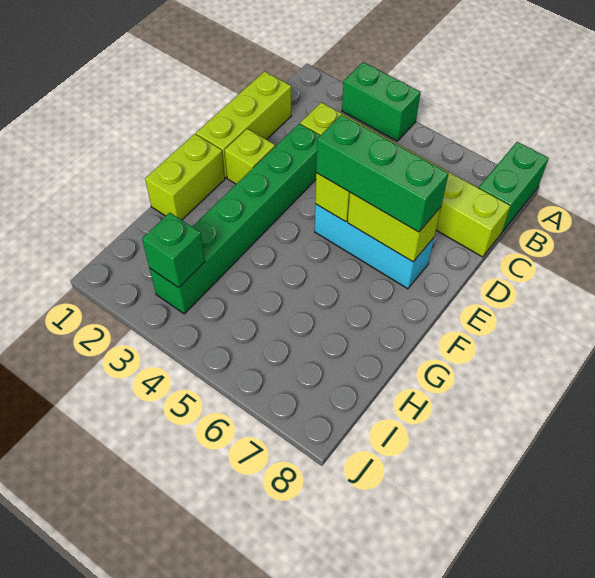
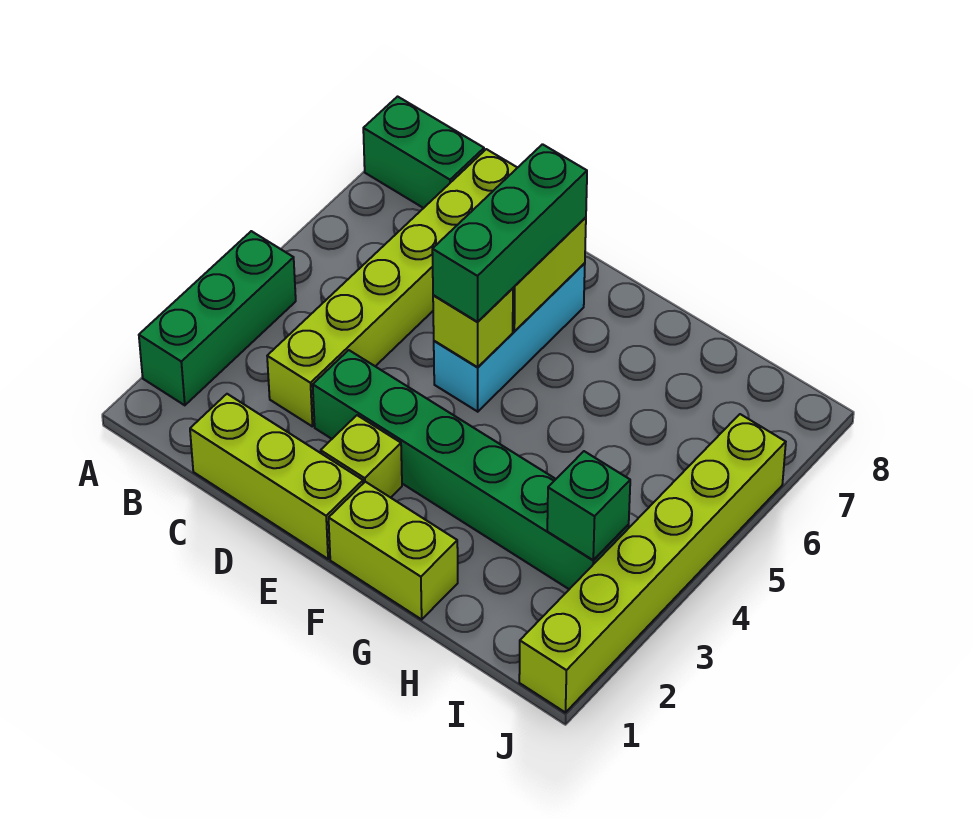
green brick A3:A4 level 1 -> green brick A2:A4 level 1
none -> lime brick J1:J6 level 1

